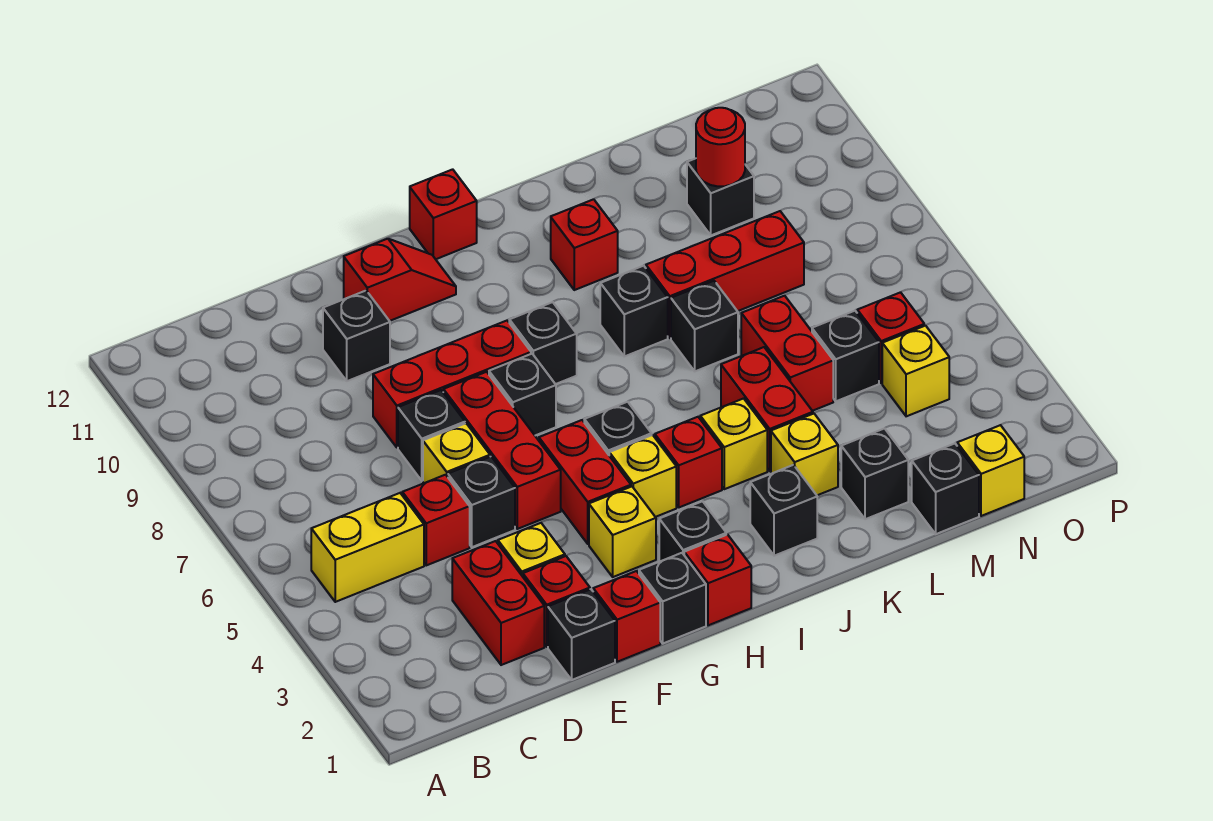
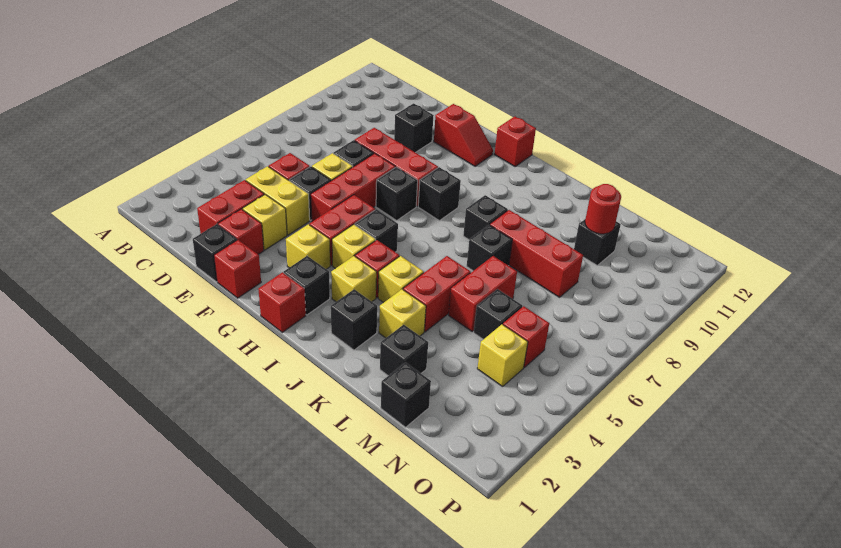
yellow brick B5:C5 level 1 -> yellow brick D4:E4 level 1
black brick G1 level 1 -> none
red brick J10 level 1 -> none
yellow brick N1 level 1 -> yellow brick I3 level 1

